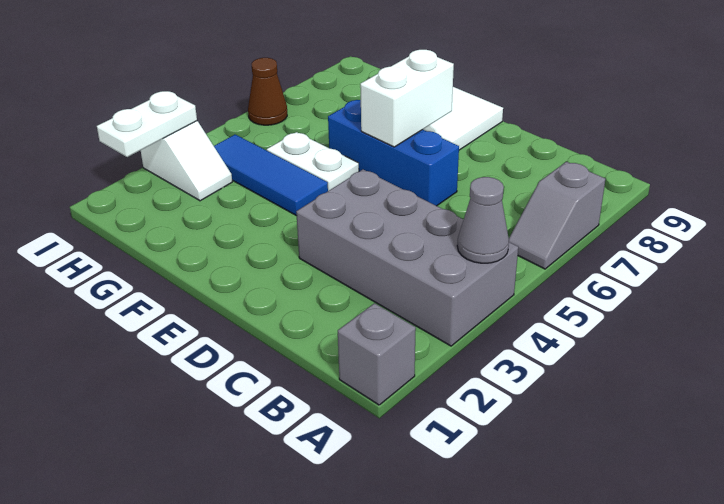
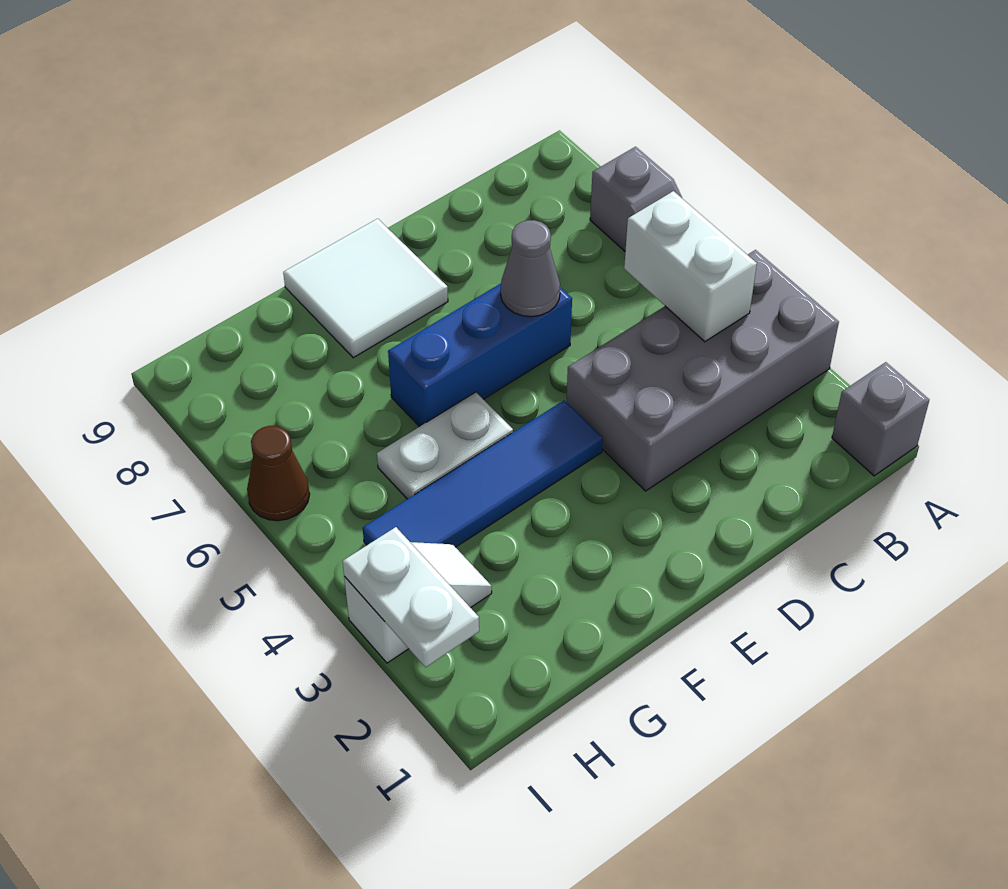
grey cone A4 level 2 -> grey cone D6 level 2
white brick E6:E7 level 2 -> white brick B4:B5 level 2
blue tile F4:H4 level 1 -> blue tile E4:H4 level 1

